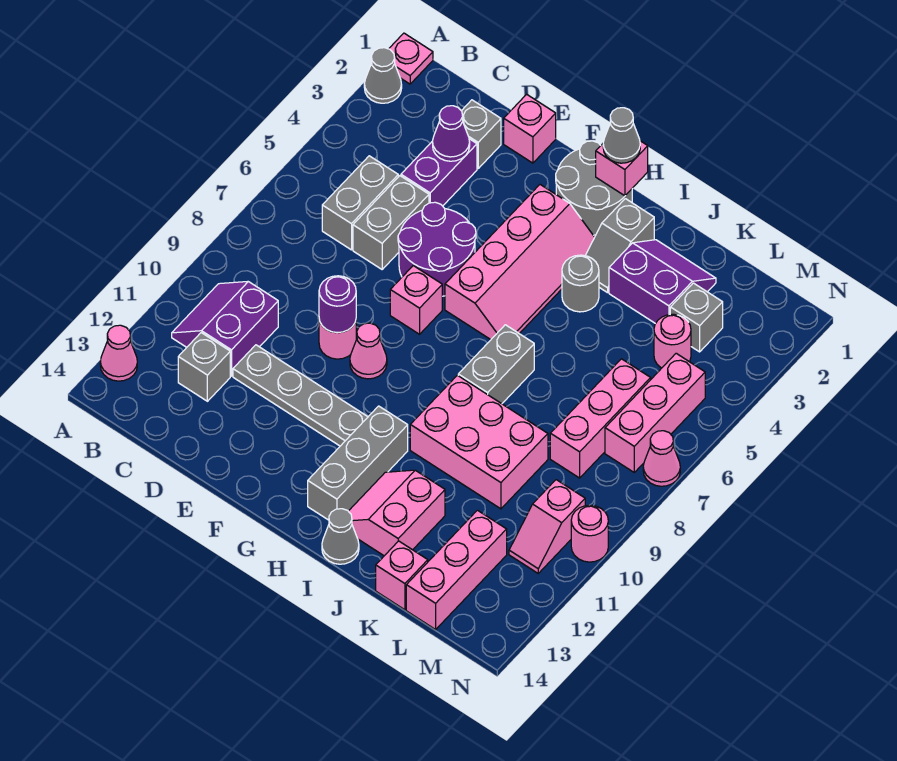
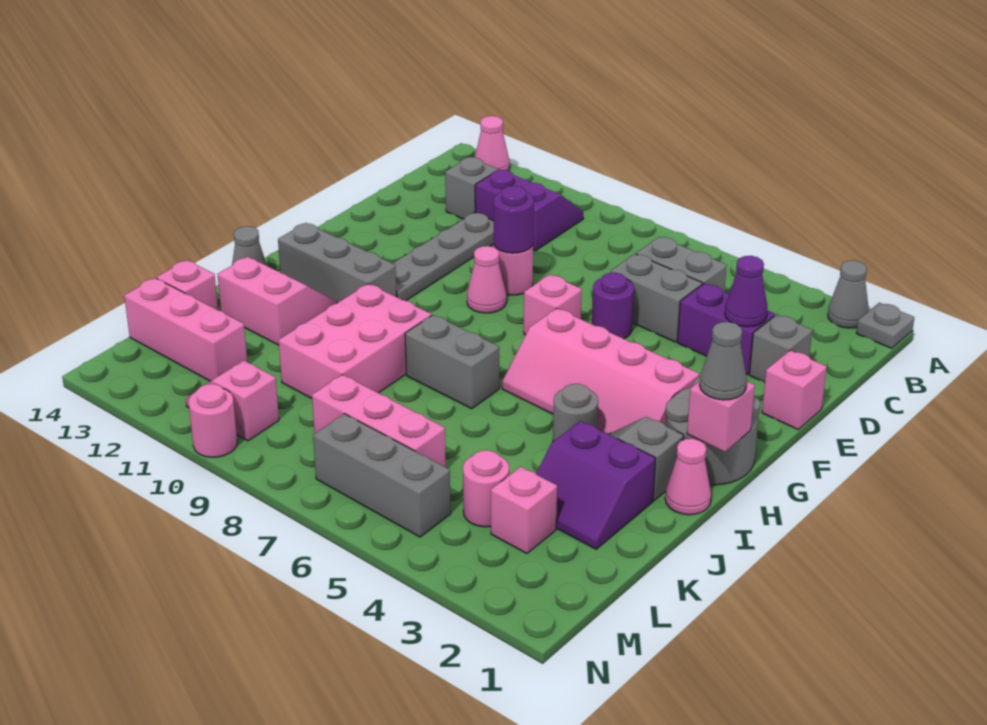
pink plate A1 level 1 -> grey plate A1 level 1
purple round brick E5:F6 level 1 -> purple round brick E6 level 1
purple slope J2:K3 level 1 top 3 -> purple slope J2:K3 level 1 top J
grey brick L3 level 1 -> pink brick L3 level 1
pink brick M5:M7 level 1 -> grey brick M5:M7 level 1
pink cone N7 level 1 -> pink cone I1 level 1

